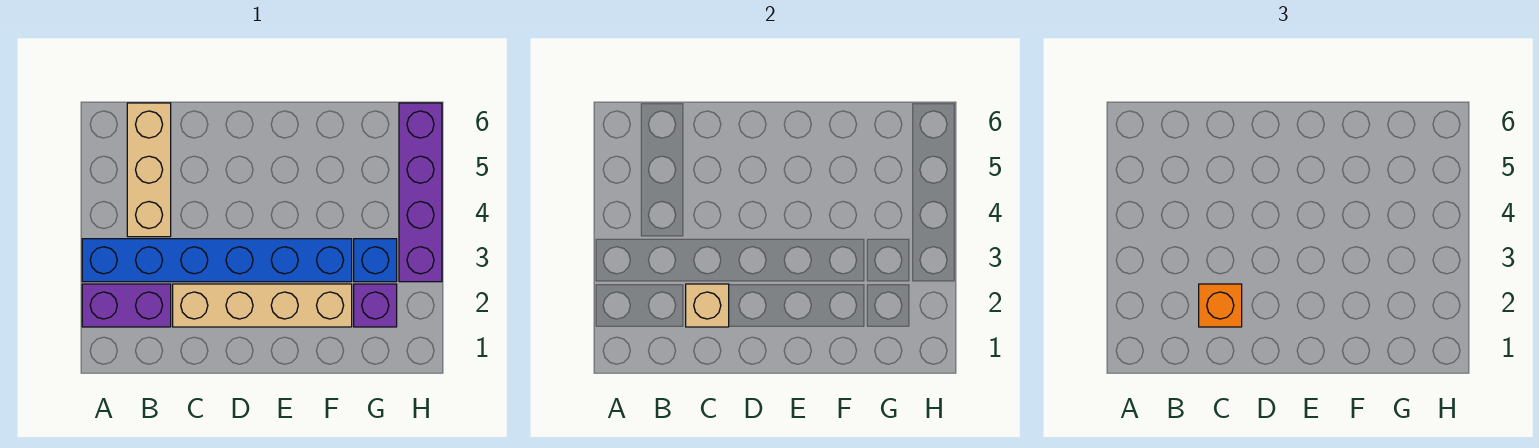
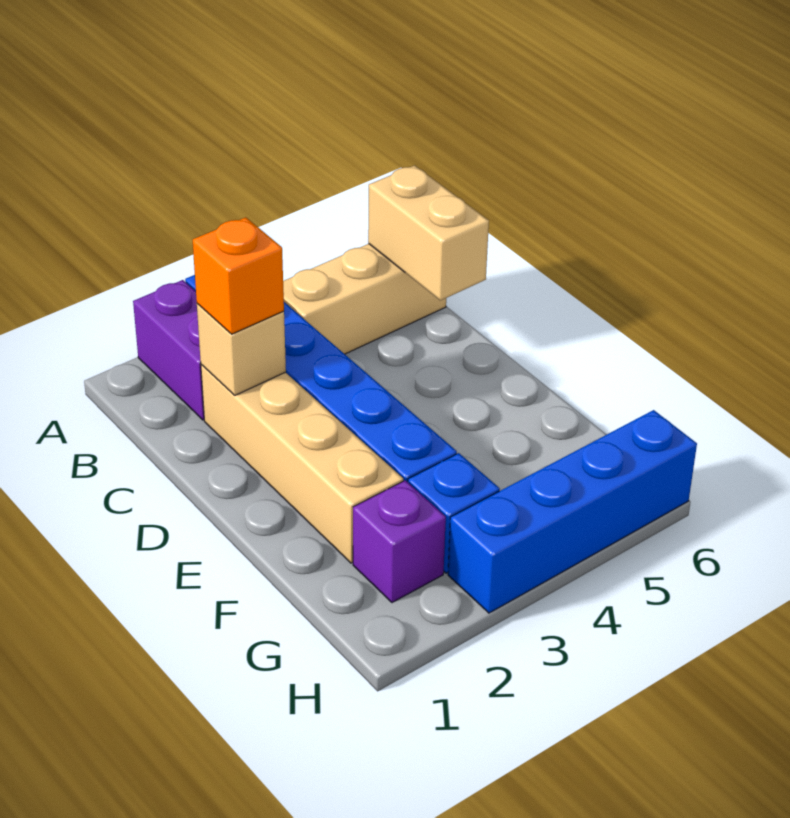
none -> tan brick B6:C6 level 2
purple brick H3:H6 level 1 -> blue brick H3:H6 level 1

